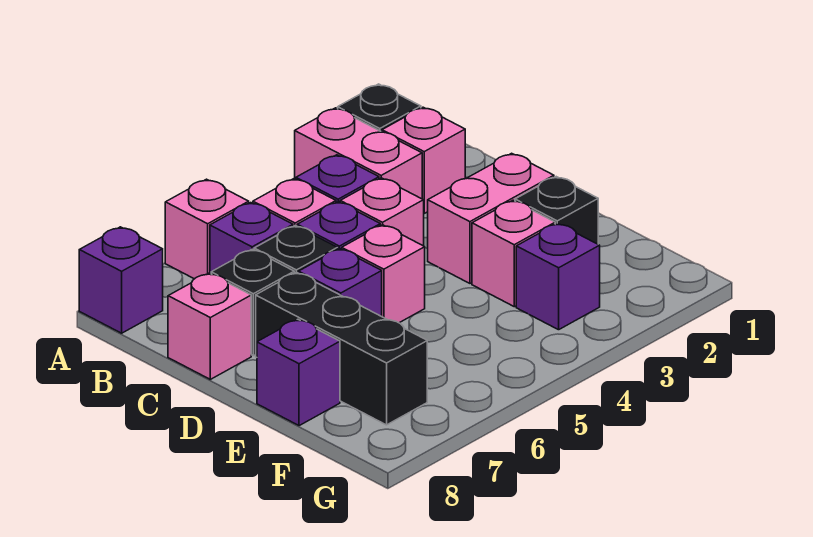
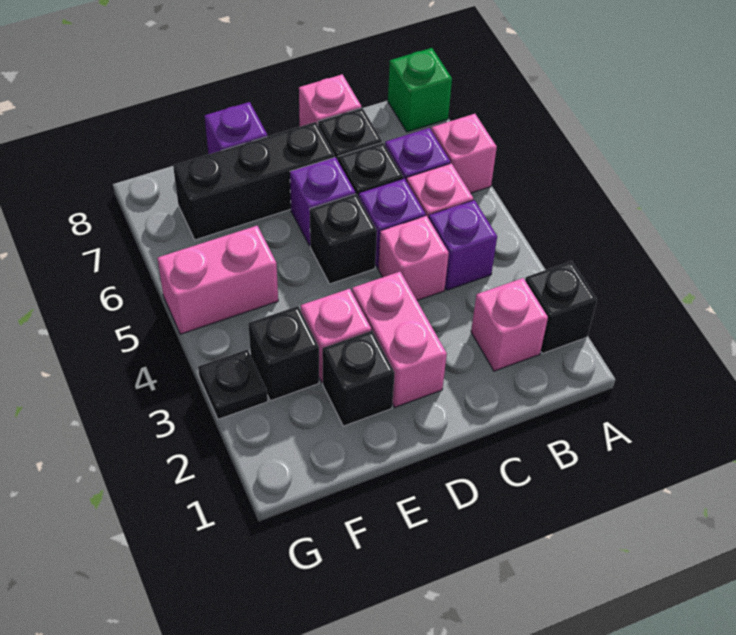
pink brick A3:B3 level 1 -> pink brick F5:G5 level 1
purple brick A8 level 1 -> green brick A8 level 1
pink brick D5 level 1 -> black brick D5 level 1
purple brick F3 level 1 -> black brick F3 level 1
none -> black plate G3 level 1

